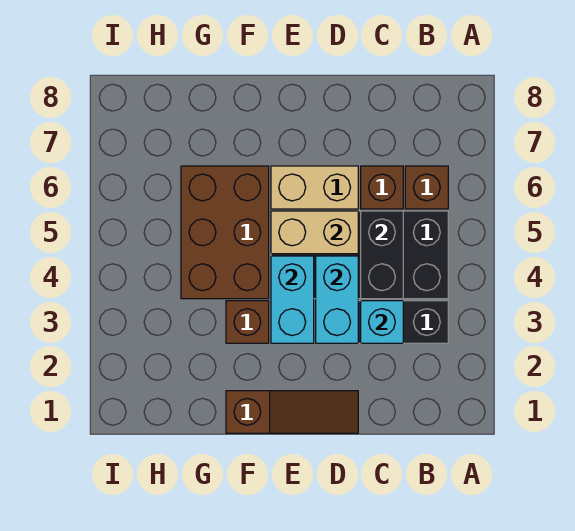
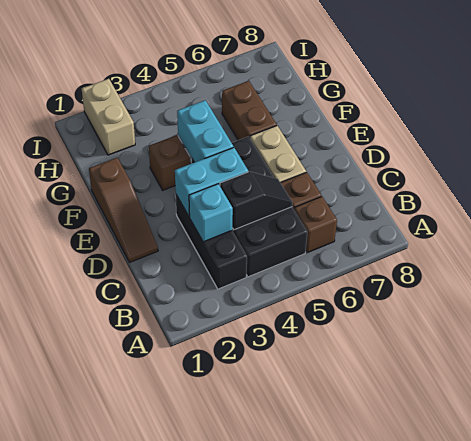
black brick C4:C5 level 2 -> black slope C4:C5 level 2 top 4
tan brick D5:E5 level 2 -> tan brick H2:I2 level 1
cyan brick E3:E4 level 2 -> cyan brick E4:F4 level 2
brown brick F4:G6 level 1 -> brown brick F6:G6 level 1

